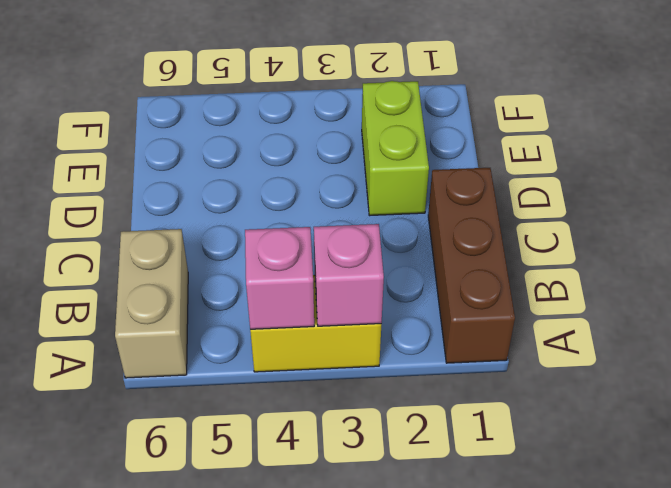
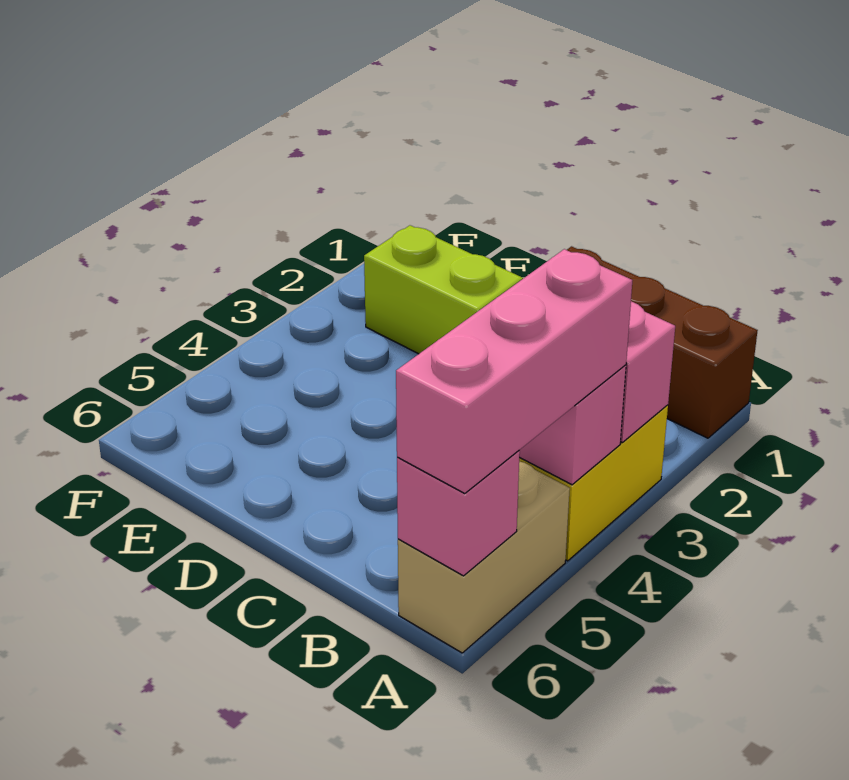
none -> pink brick A4:A6 level 3
tan brick A6:B6 level 1 -> tan brick A5:A6 level 1
none -> pink brick A6 level 2

